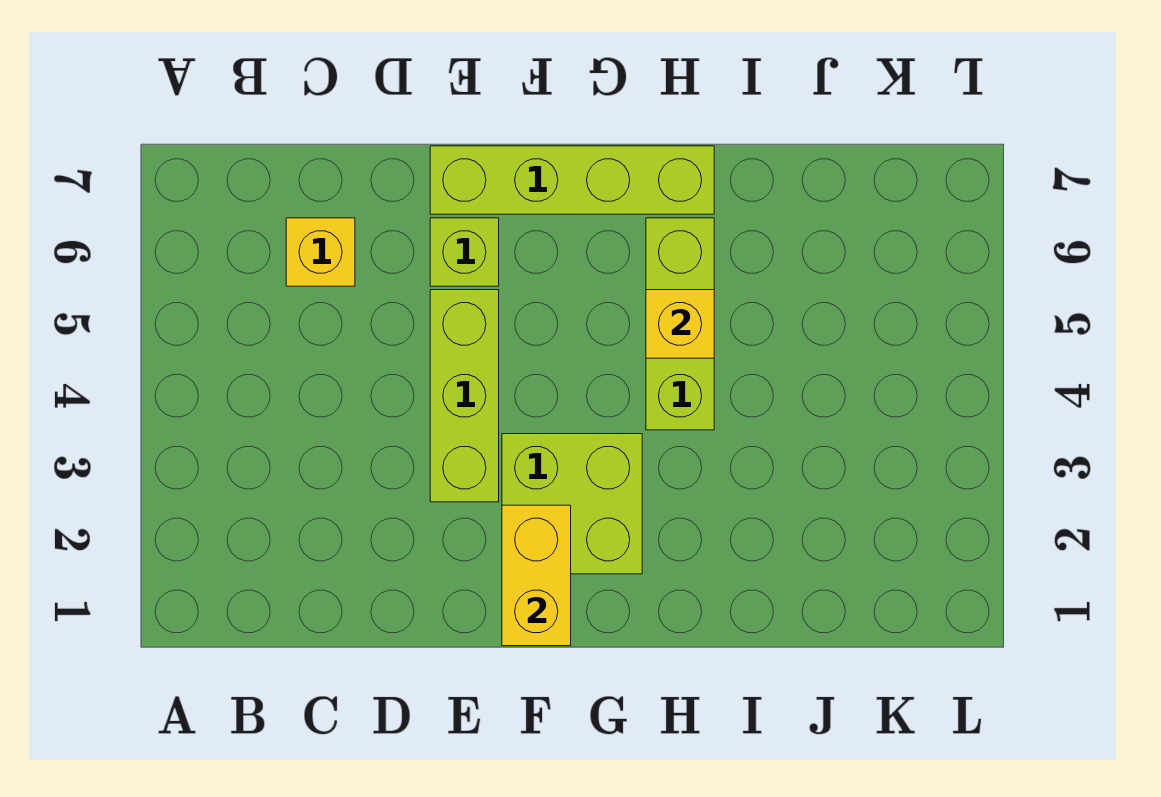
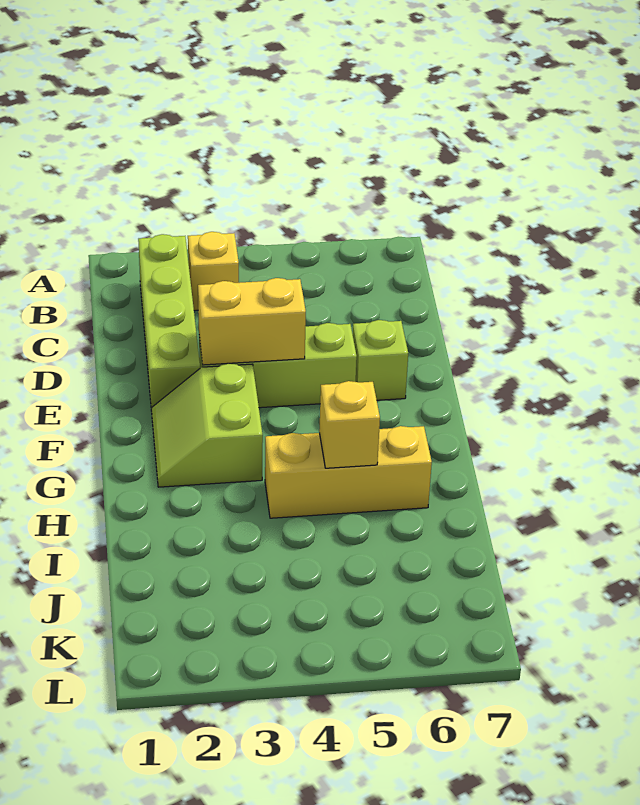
yellow brick C6 level 1 -> yellow brick B3 level 1
lime brick E7:H7 level 1 -> lime brick B2:E2 level 1
yellow brick F1:F2 level 2 -> yellow brick E3:E4 level 2
lime brick F2:G3 level 1 -> lime slope F2:G3 level 1 top 3
lime brick H4:H6 level 1 -> yellow brick H4:H6 level 1

